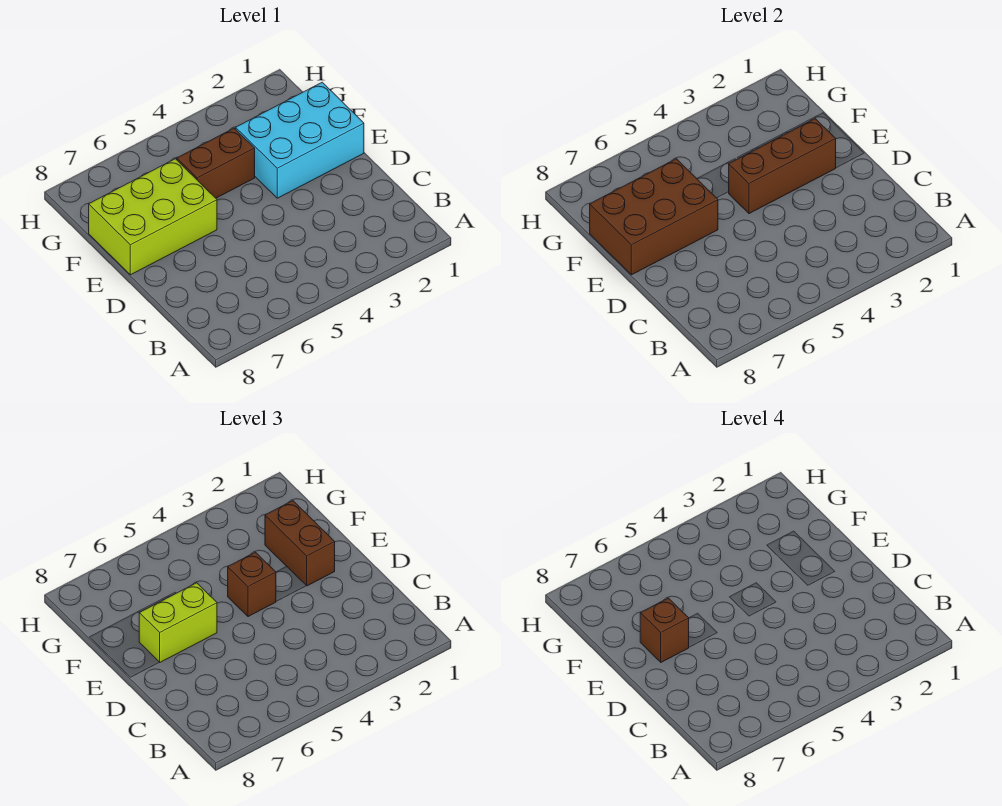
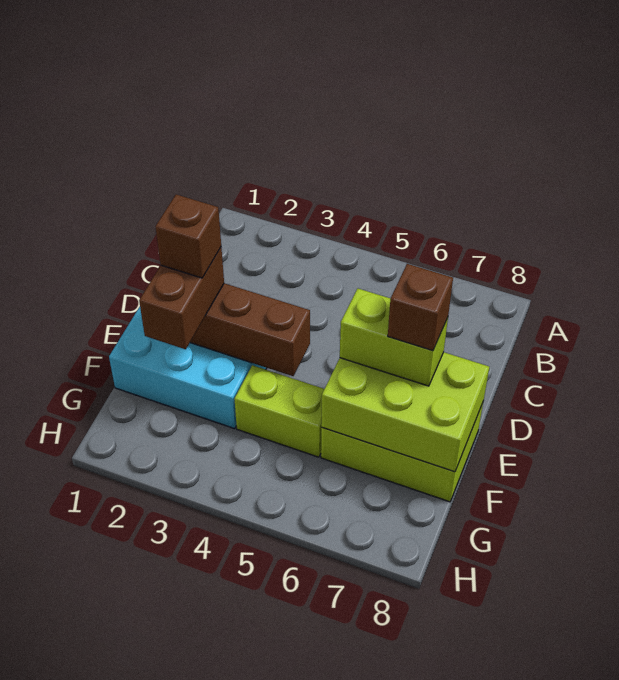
brown brick E4 level 3 -> brown brick E2 level 4
brown brick E6:F8 level 2 -> lime brick E6:F8 level 2
brown brick F4:F5 level 1 -> lime brick F4:F5 level 1

